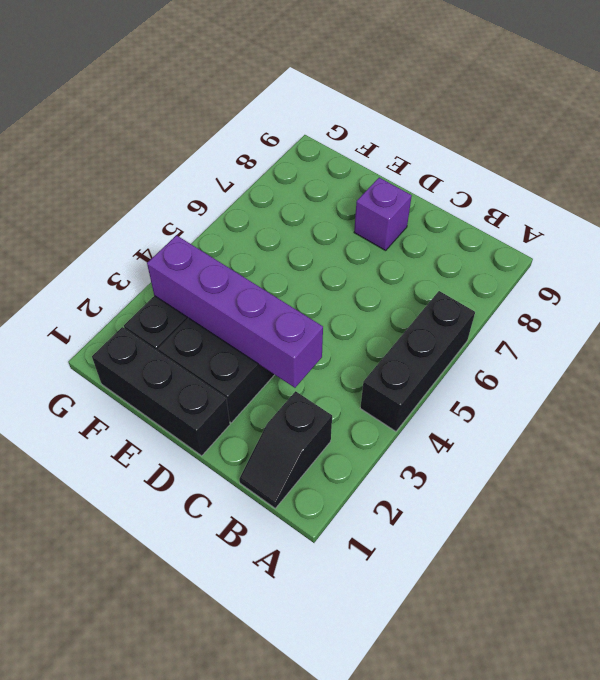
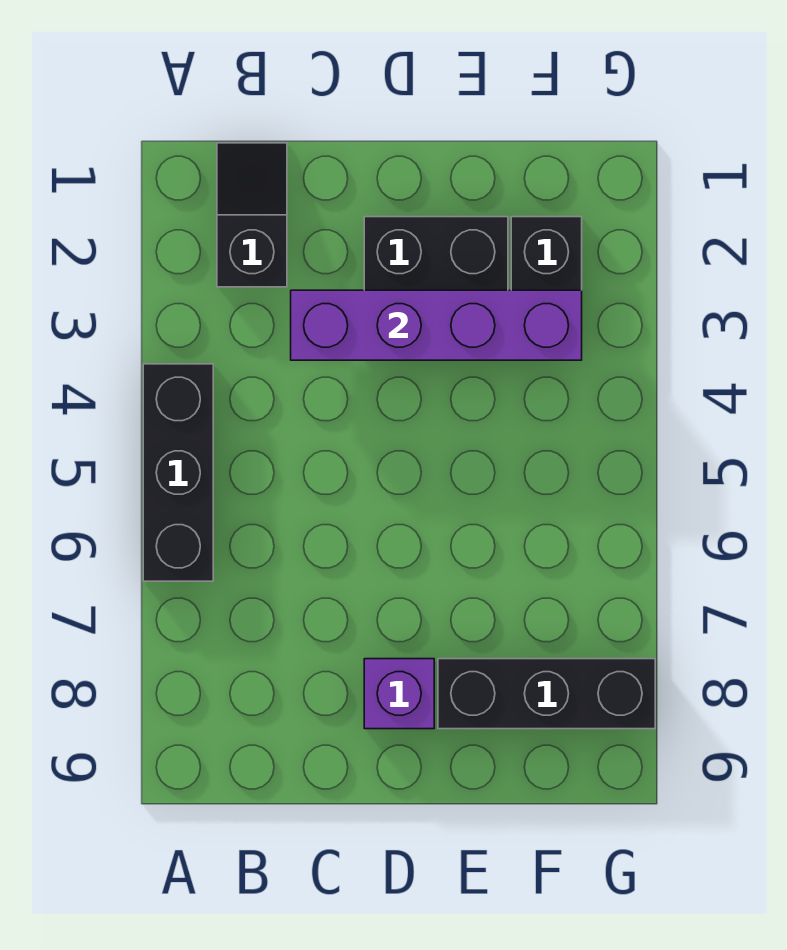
black brick D1:F1 level 1 -> black brick E8:G8 level 1

